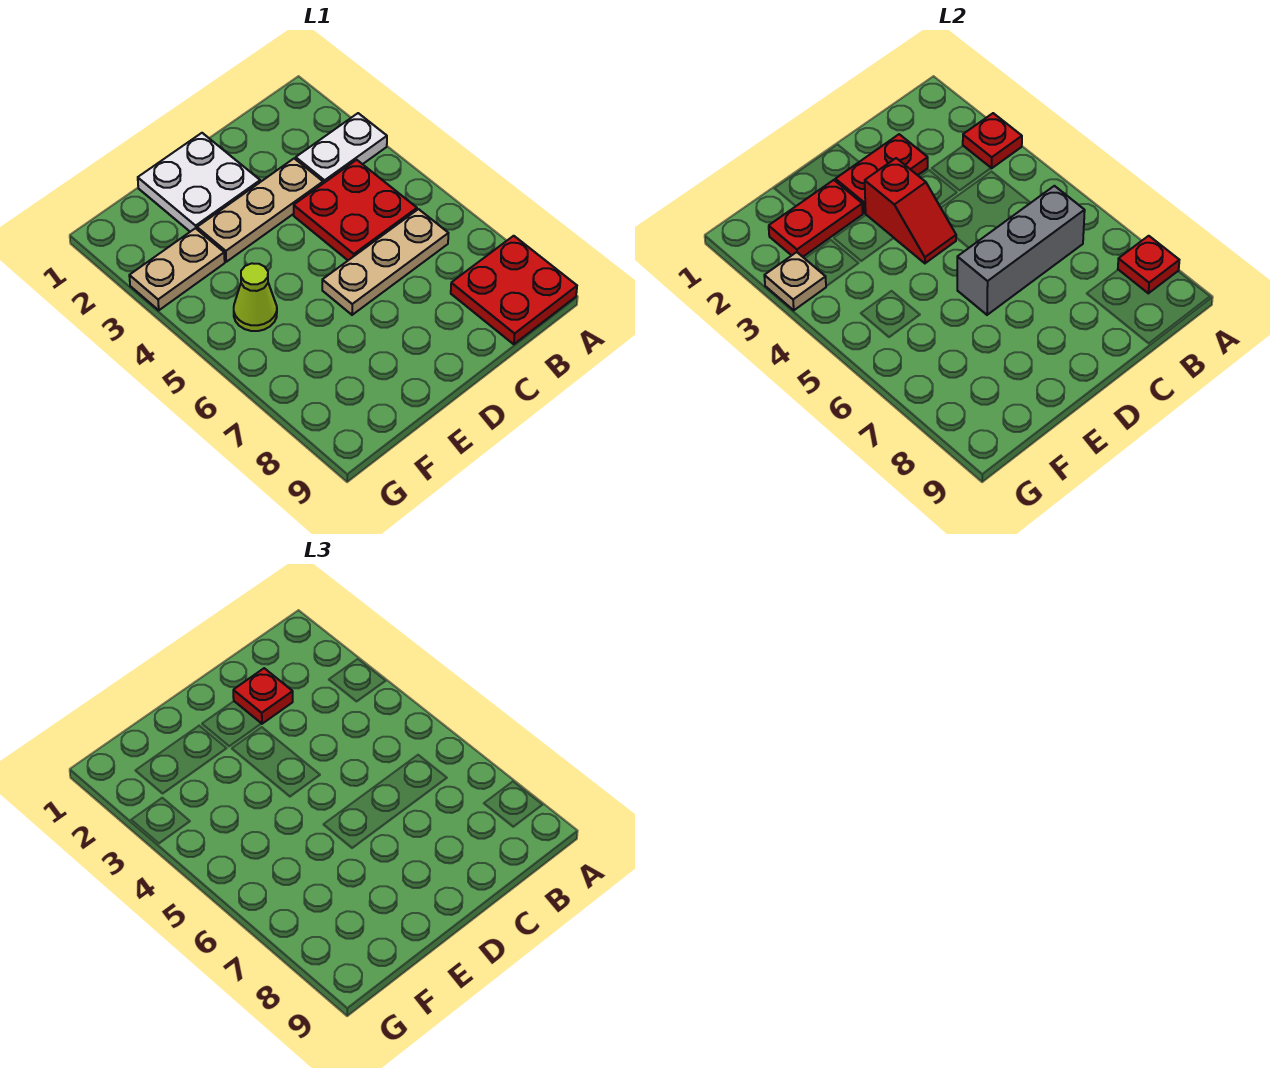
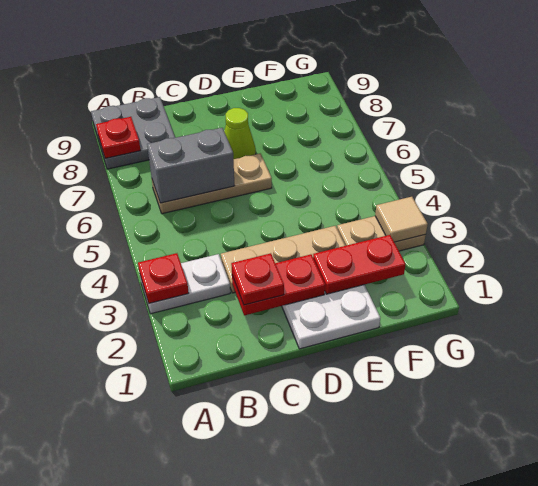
red plate A8:B9 level 1 -> grey plate A8:B9 level 1
red plate B4:C5 level 1 -> none
grey brick B6:D6 level 2 -> grey brick B6:C6 level 2
red slope D3:D4 level 2 top 3 -> none
lime cone F5 level 1 -> lime cone D7 level 1
tan plate G3 level 2 -> tan tile G3 level 2

